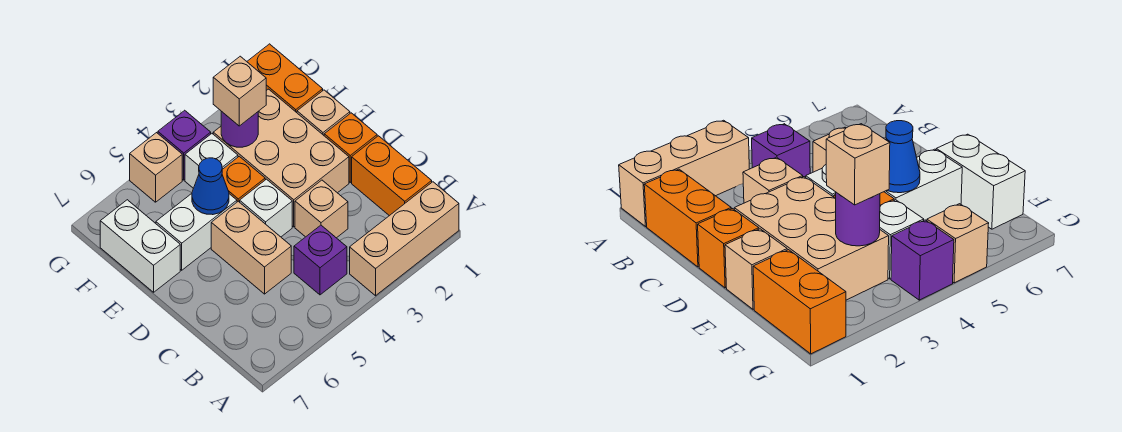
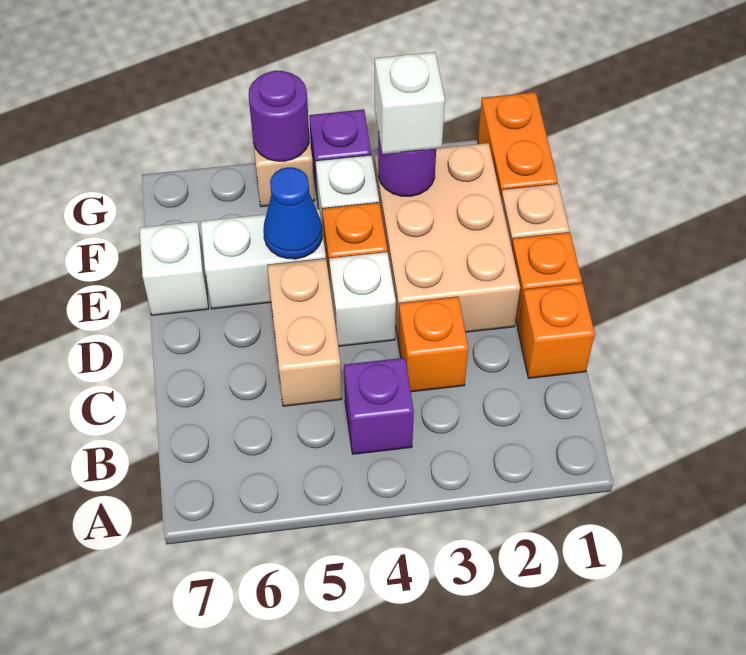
tan brick A1:A3 level 1 -> none
orange brick B1:C1 level 1 -> orange brick C1 level 1
tan brick C3 level 1 -> orange brick C3 level 1
white brick E7:F7 level 1 -> white brick E7 level 1
tan brick F3 level 3 -> white brick F3 level 3
none -> purple round brick G5 level 2

